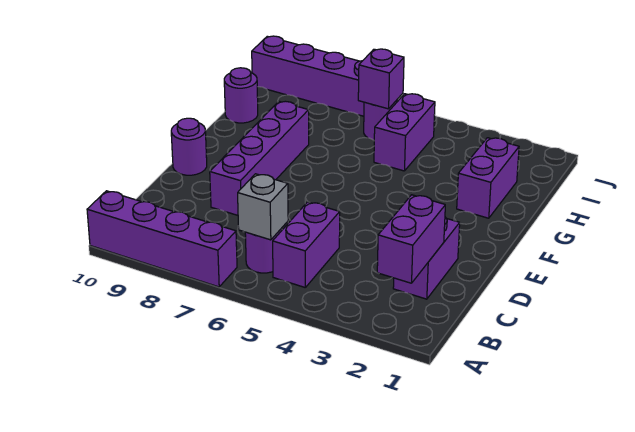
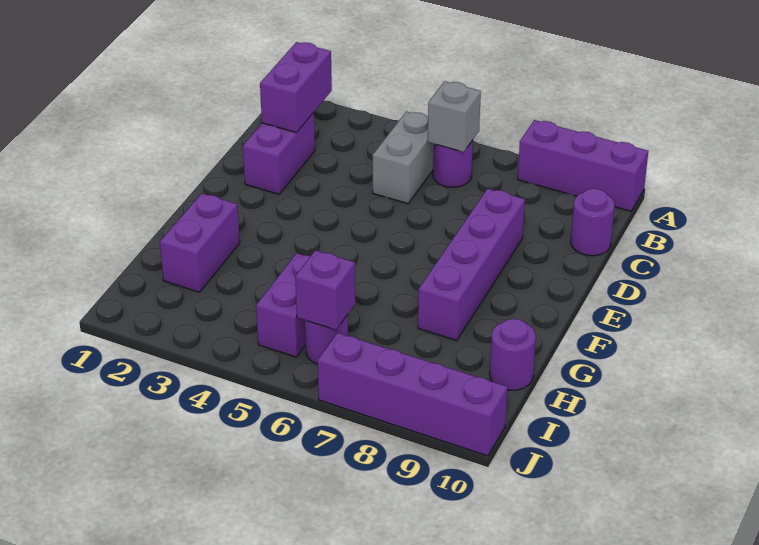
purple brick A7:A10 level 1 -> purple brick A8:A10 level 1
purple brick B5:C5 level 1 -> grey brick B5:C5 level 1
purple round brick E10 level 1 -> purple round brick C10 level 1

